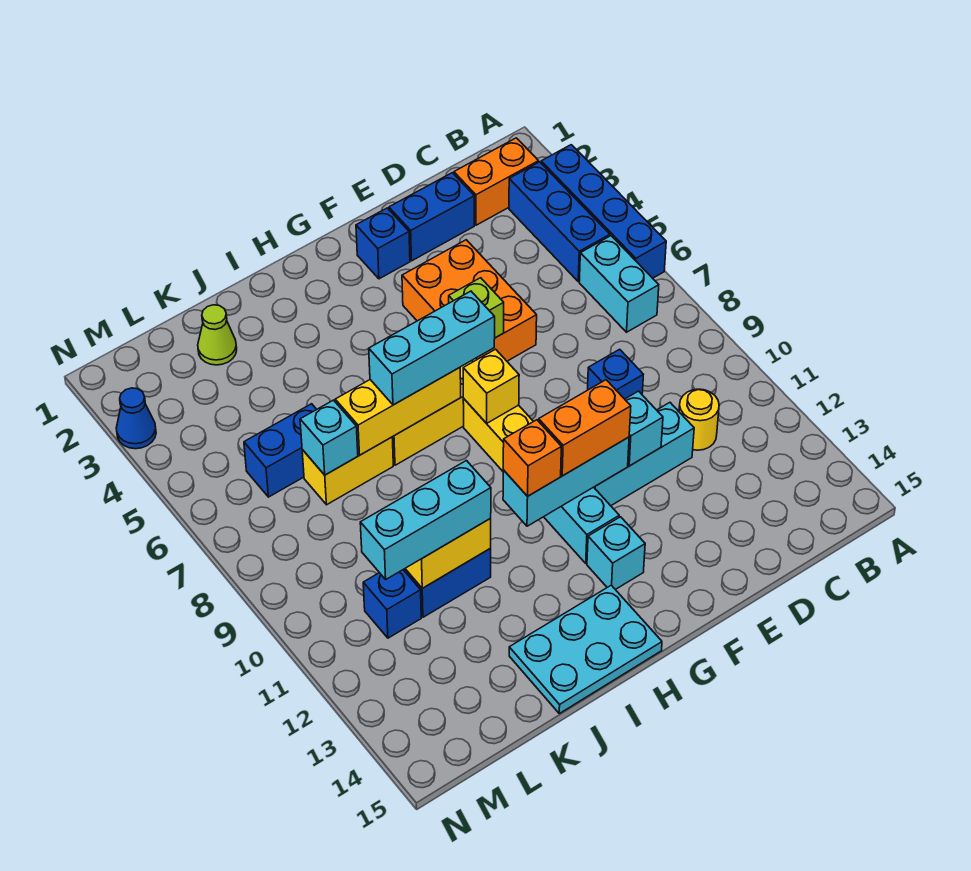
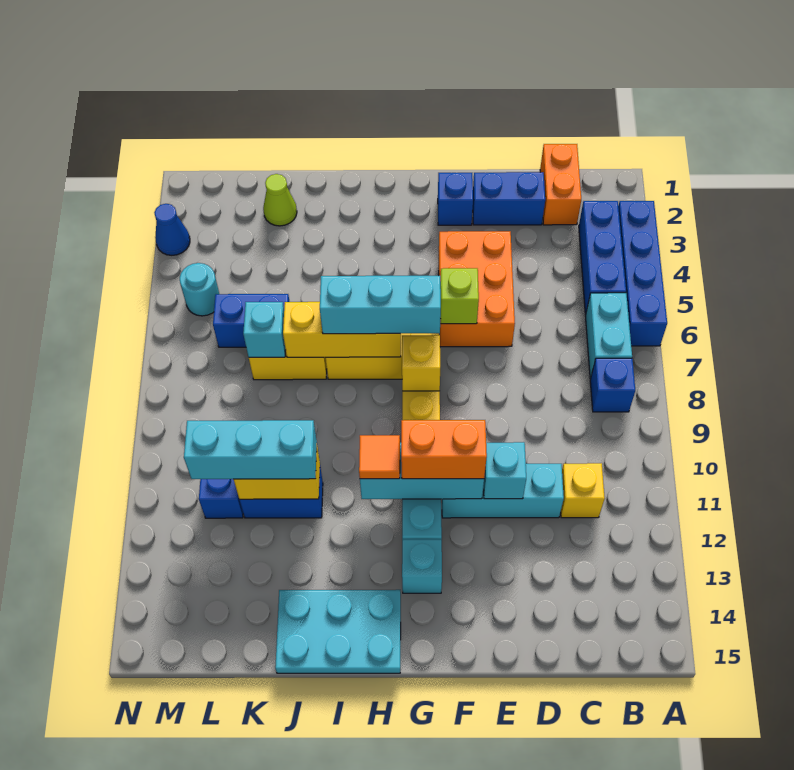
orange brick B2:C2 level 1 -> orange brick C1:C2 level 1
yellow round brick C11 level 1 -> yellow brick C11 level 1
blue brick D9 level 1 -> blue brick B8 level 1
orange brick H11 level 3 -> orange tile H11 level 3
none -> cyan round brick M5 level 1

